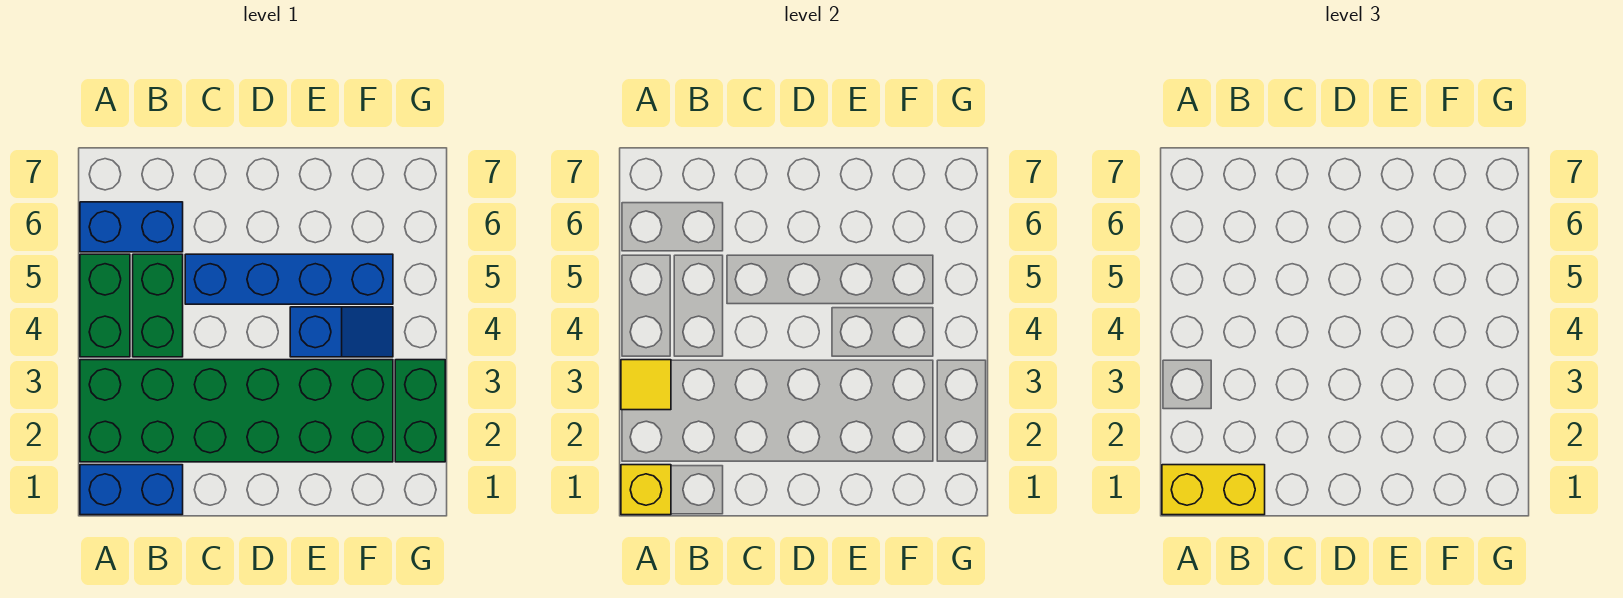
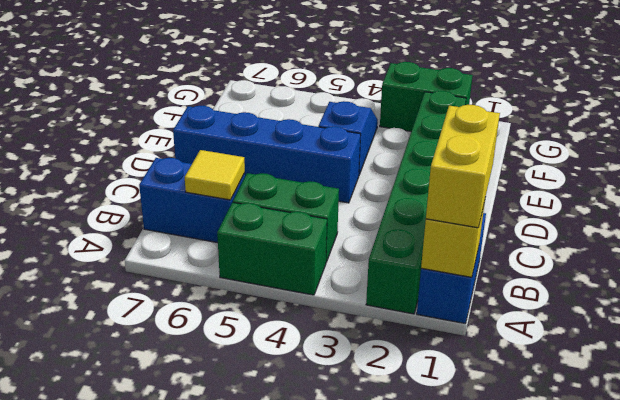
green brick A2:F3 level 1 -> green brick A2:F2 level 1
yellow tile A3 level 2 -> yellow tile B6 level 2
blue brick A6:B6 level 1 -> blue brick B6:B7 level 1
blue brick C5:F5 level 1 -> blue brick D4:D7 level 1

